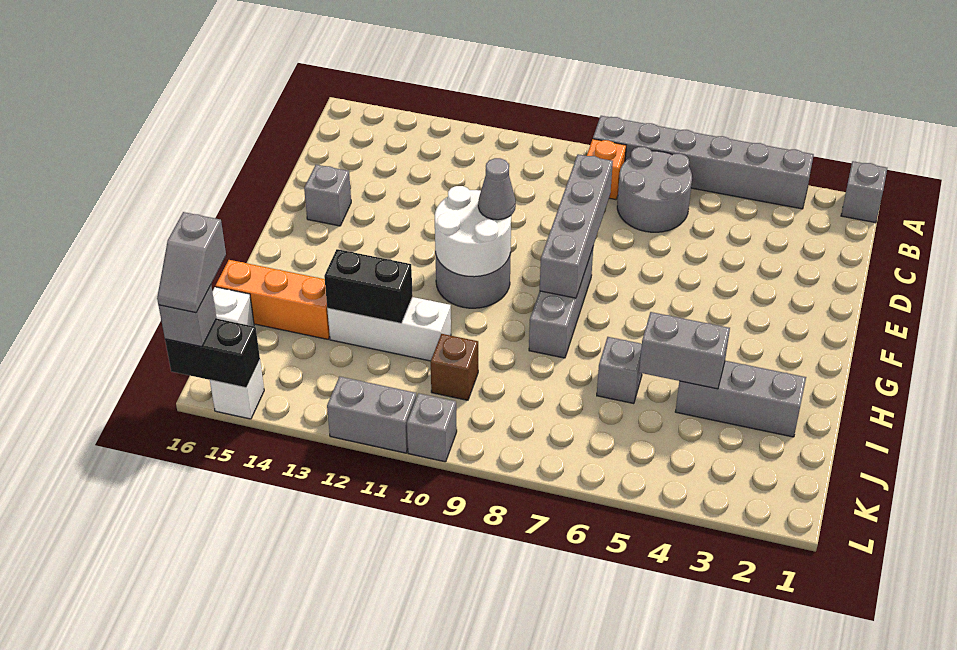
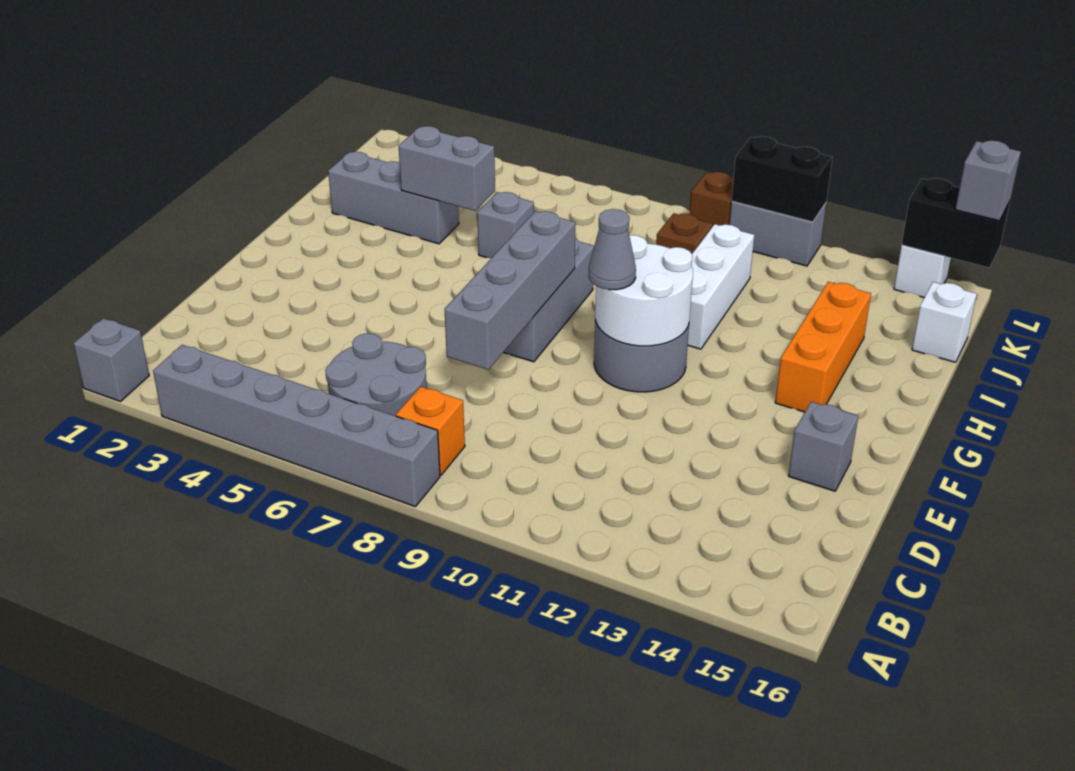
white brick I11:I13 level 1 -> white brick H11:J11 level 1
black brick I12:I13 level 2 -> black brick L11:L12 level 2
orange brick I14:I16 level 1 -> orange brick G14:I14 level 1
grey slope K16:L16 level 4 top K -> none
grey brick L10 level 1 -> brown brick L10 level 1

